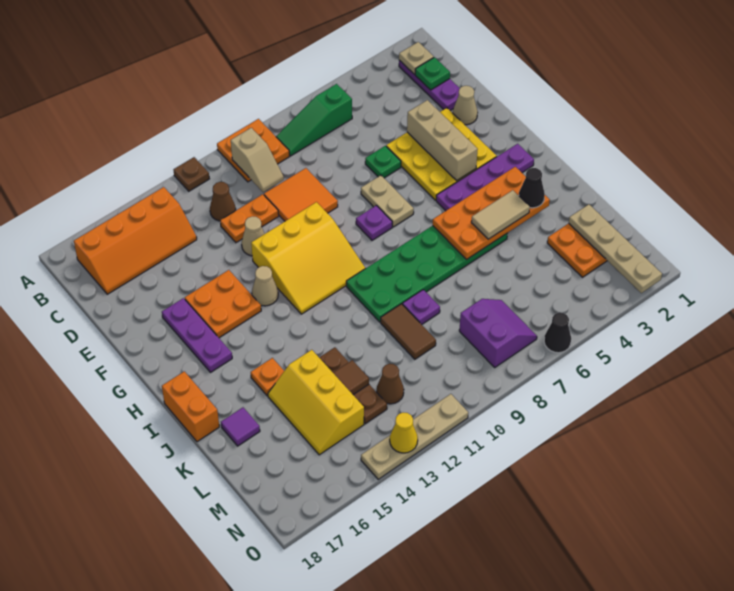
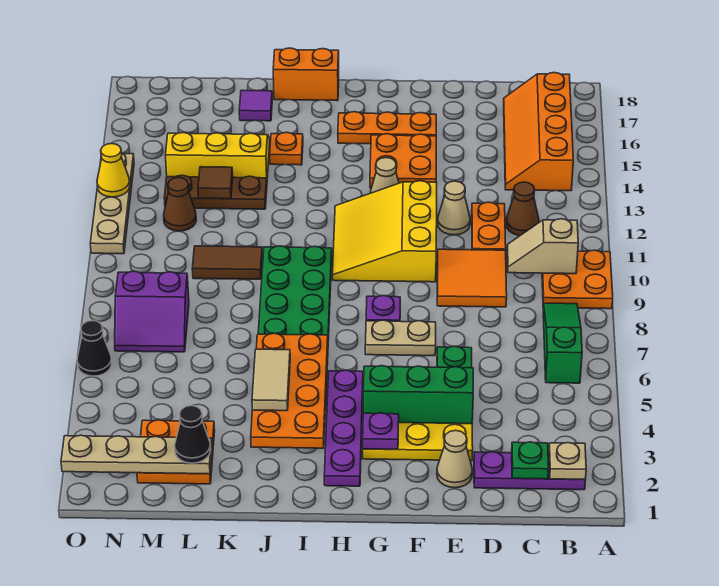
brown plate A12 level 1 -> none
tan brick E4:G4 level 2 -> green brick E4:G4 level 2
purple plate F16:H16 level 1 -> orange plate F16:H16 level 1
black cone J3 level 3 -> black cone L2 level 3
purple plate K9 level 1 -> purple plate G3 level 2

